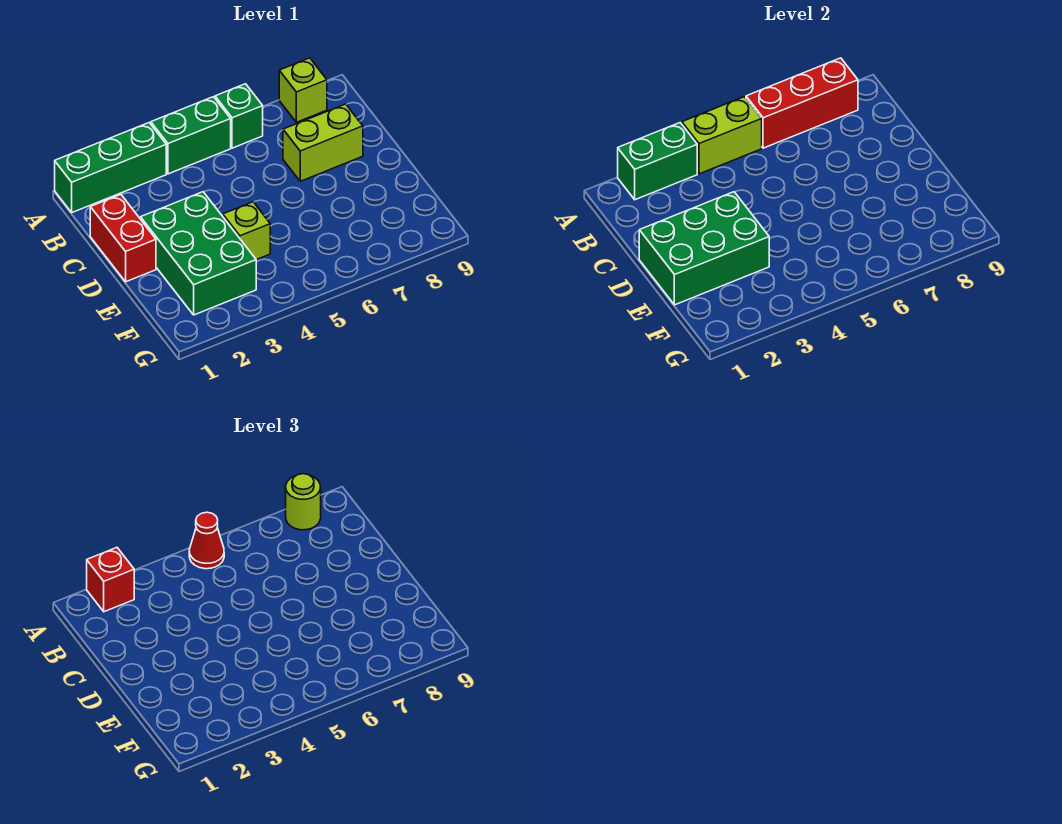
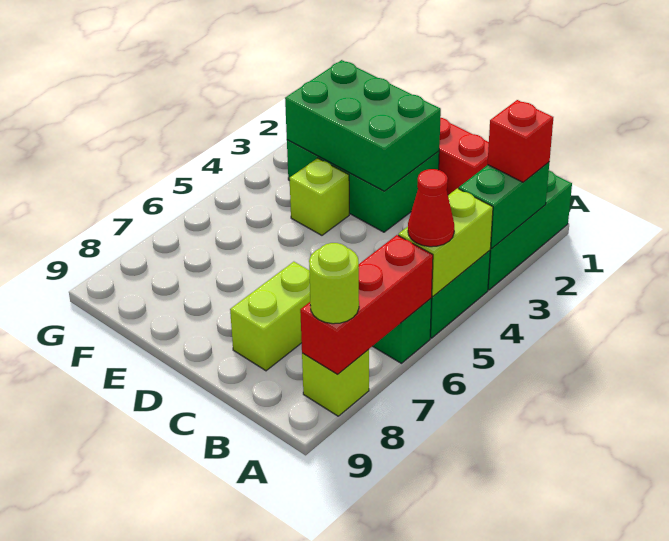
green brick D1:E3 level 2 -> green brick D2:F3 level 2

